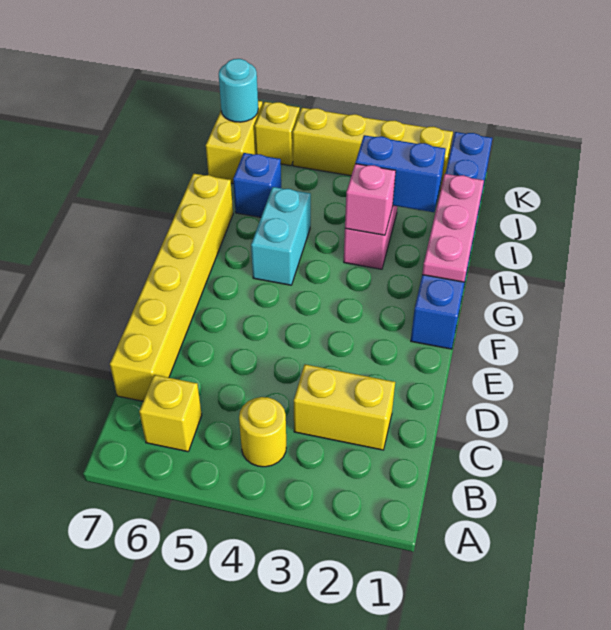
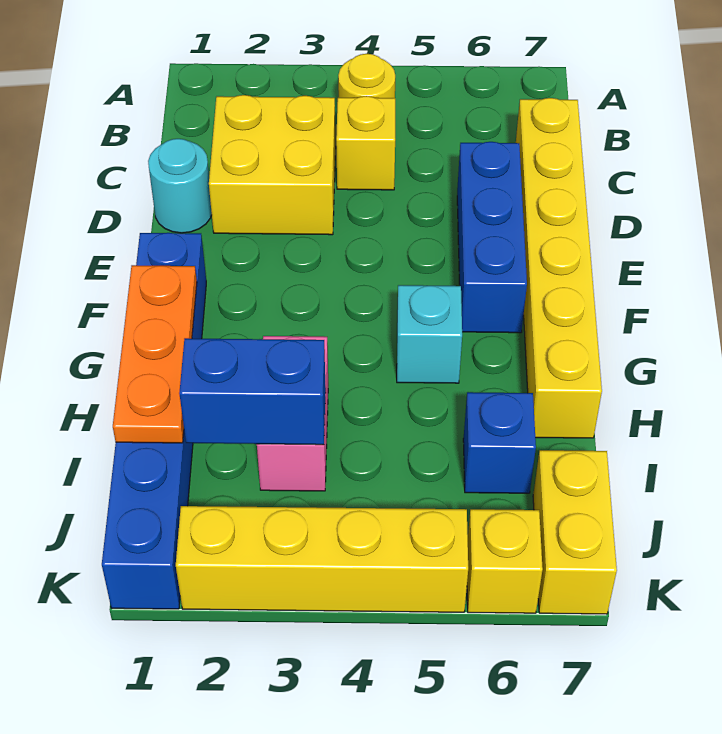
yellow brick B6 level 1 -> yellow brick C4 level 1
yellow brick C2:C3 level 1 -> yellow brick C2:D3 level 1
none -> blue brick D6:F6 level 1
pink plate G1:I1 level 2 -> orange plate G1:I1 level 2
cyan brick G5:H5 level 1 -> cyan brick G5 level 1
pink brick H3 level 2 -> none
cyan round brick K7 level 2 -> cyan round brick D1 level 1

